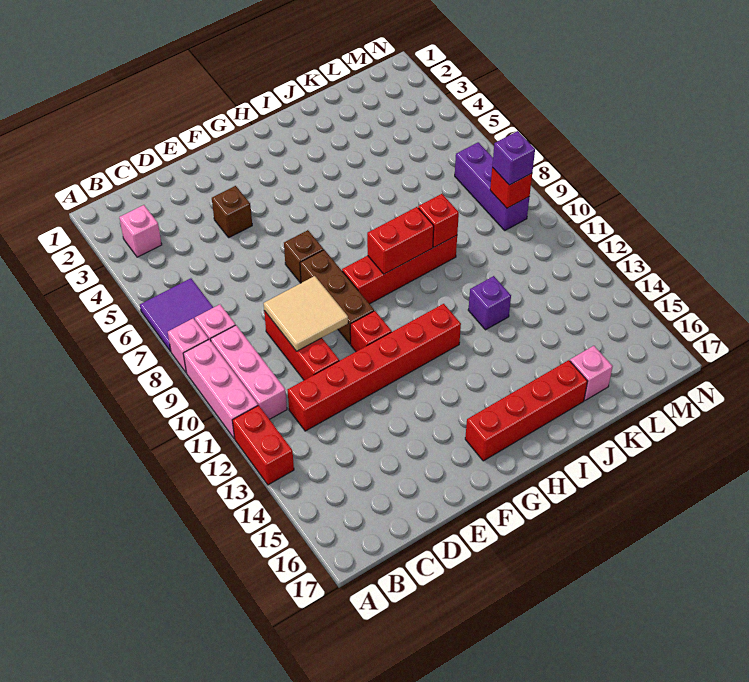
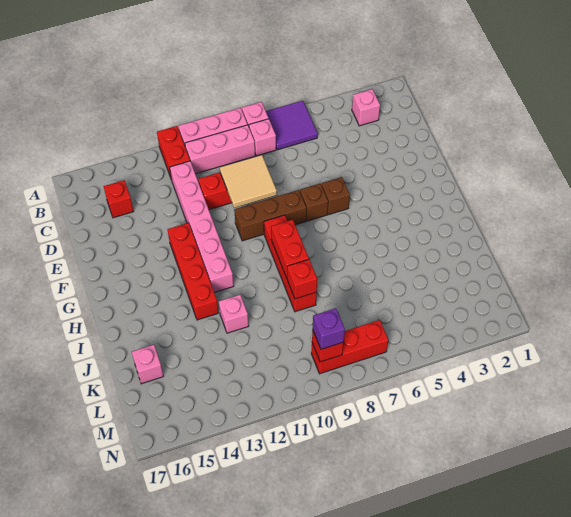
red brick A12:A13 level 1 -> red brick A12:B12 level 1
red brick C12:H12 level 1 -> pink brick C12:H12 level 1
brown brick E4 level 1 -> brown brick F6 level 1
red brick F11 level 1 -> red brick C15 level 1
red brick G16:J16 level 1 -> red brick F13:I13 level 1
purple brick J12 level 1 -> pink brick J12 level 1
purple brick M7:M9 level 1 -> red brick M7:M9 level 1

